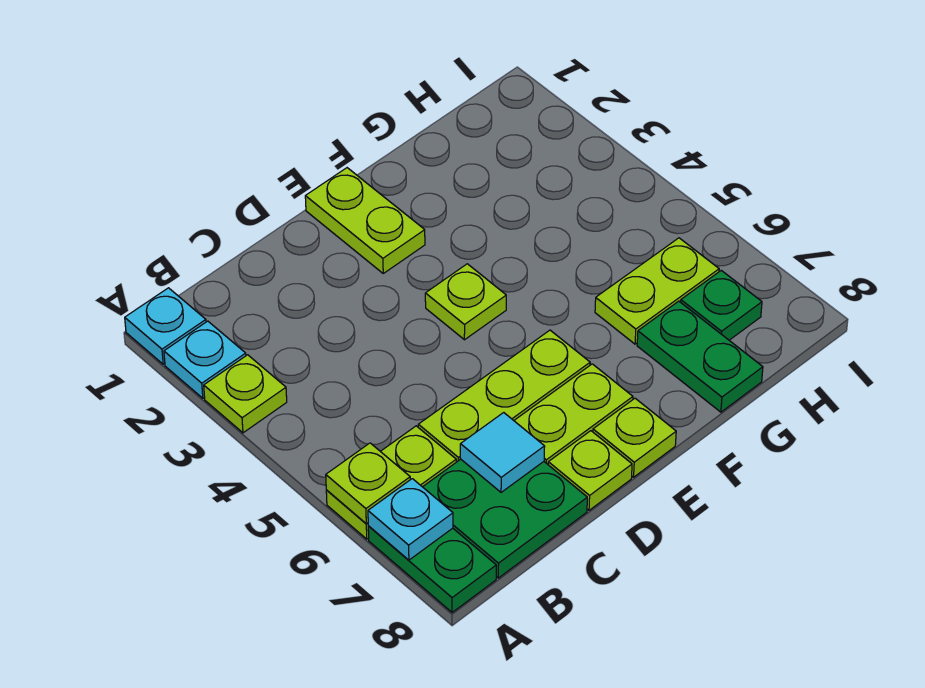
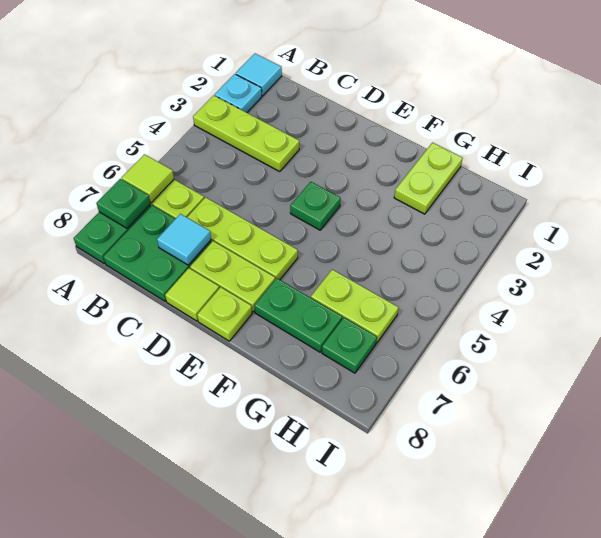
cyan plate A1 level 1 -> cyan tile A1 level 1
lime plate A3 level 1 -> lime plate A3:C3 level 1
lime plate A6 level 2 -> lime tile A6 level 2
cyan plate A7 level 2 -> green plate A7 level 2
lime plate D8 level 1 -> lime tile D8 level 1
lime plate E1:E2 level 1 -> lime plate G1:G2 level 1
lime plate E4 level 1 -> green plate E4 level 1
green plate G7:G8 level 1 -> green plate F7:G7 level 1

